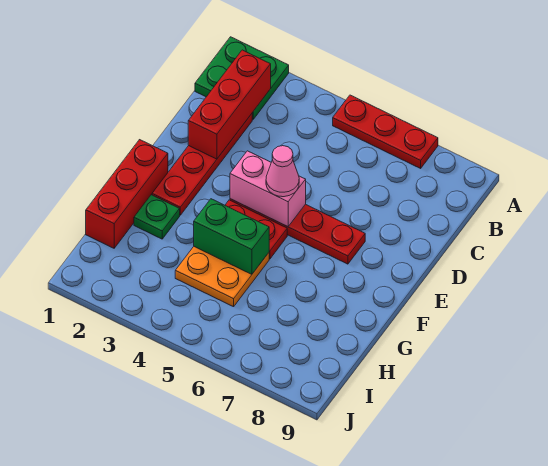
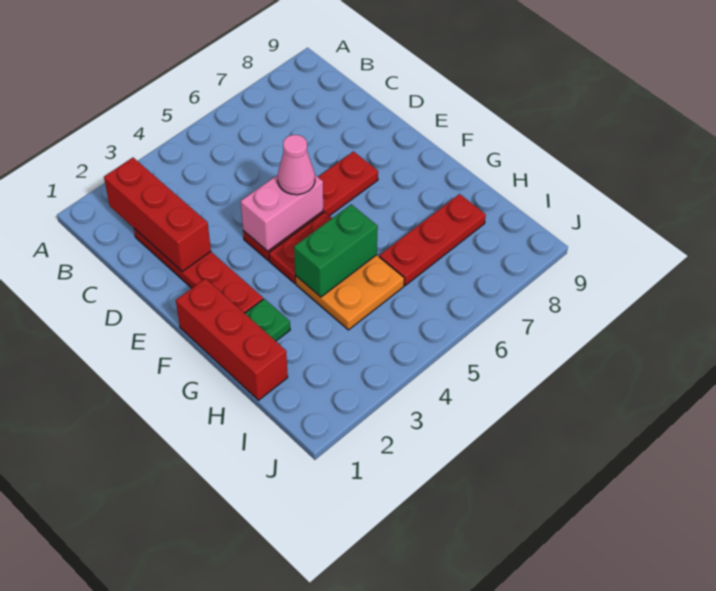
green plate A1:B2 level 1 -> none
red plate A5:A7 level 1 -> red plate H6:H8 level 1

